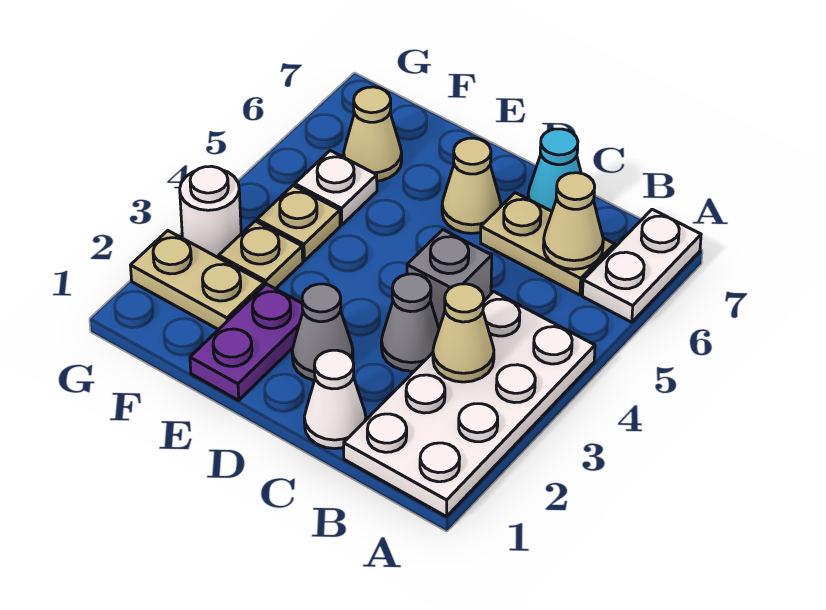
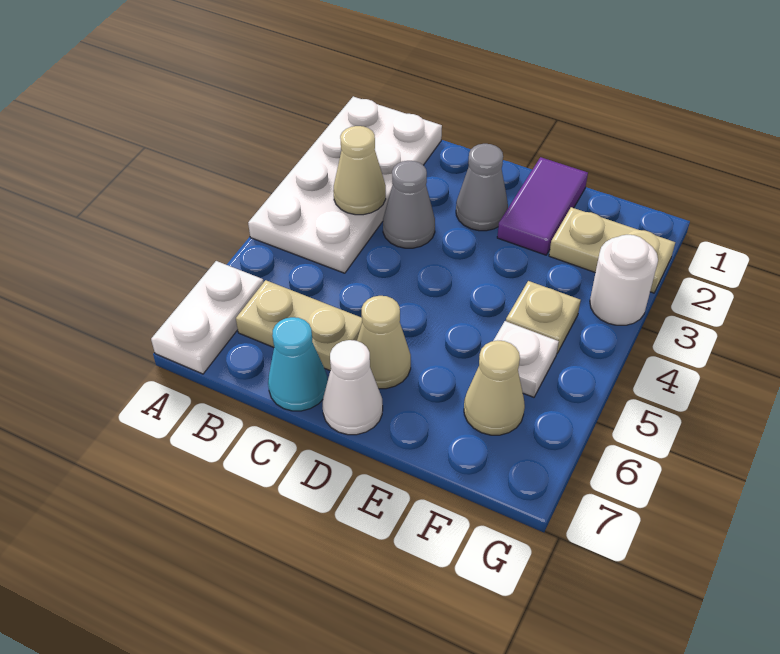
tan cone B6 level 2 -> none
white cone C1 level 1 -> white cone D7 level 1
grey brick C4 level 1 -> none
purple plate E1:E2 level 1 -> purple tile E1:E2 level 1
tan plate F3 level 1 -> none

